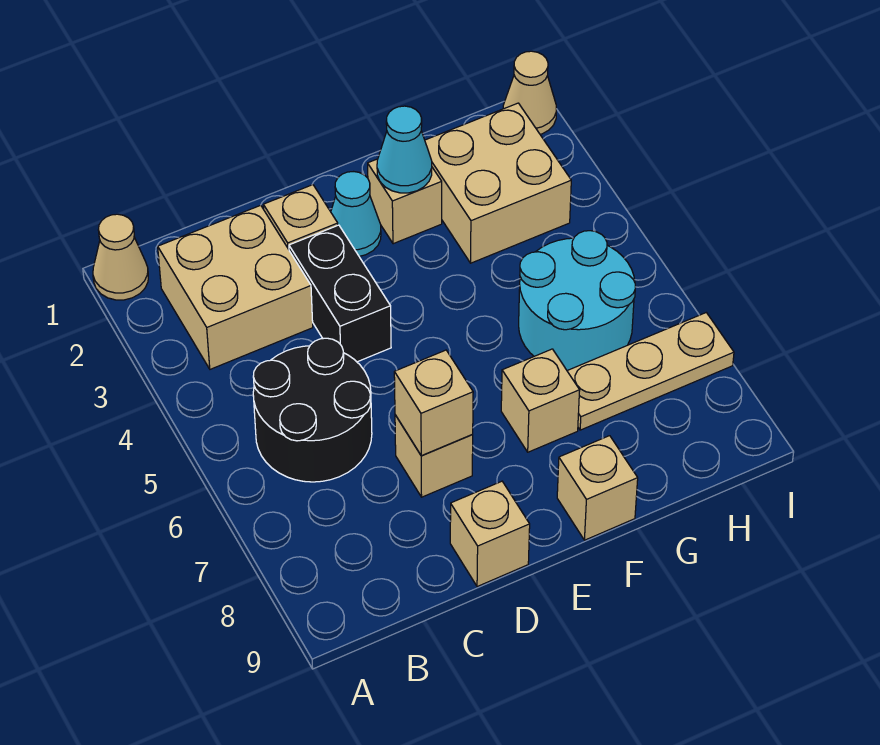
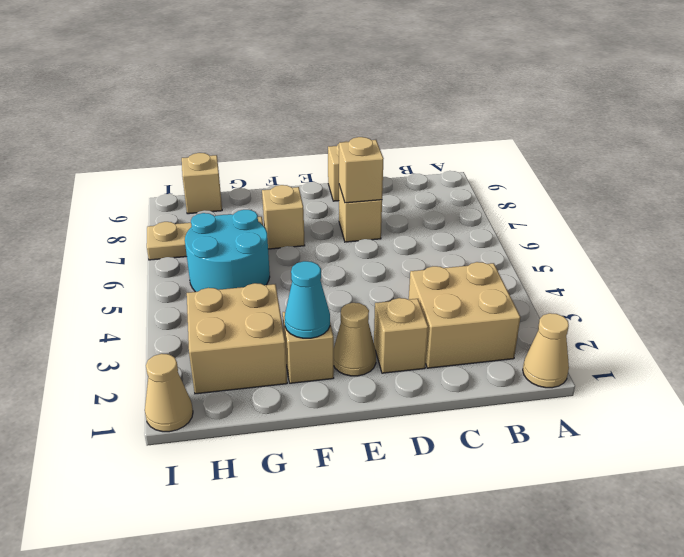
black round brick B5:C6 level 1 -> none
black brick D3:D4 level 1 -> none
cyan cone E2 level 1 -> tan cone E2 level 1
tan brick F9 level 1 -> tan brick H9 level 1

